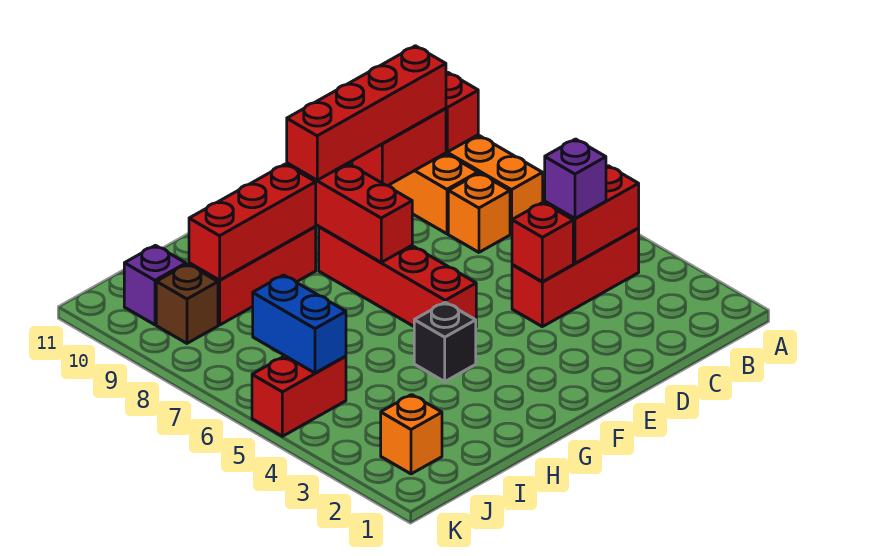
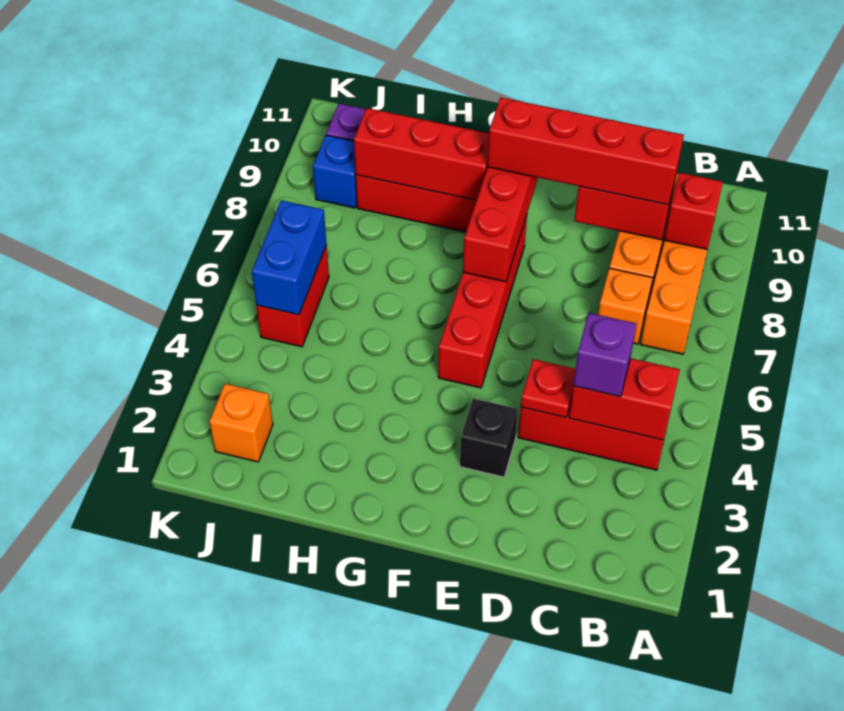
red brick D4 level 2 -> red plate D4 level 2
black brick G4 level 1 -> black brick E3 level 1
red brick J5:K5 level 1 -> red brick J5:J6 level 1
brown brick J9 level 1 -> blue brick J9 level 1

